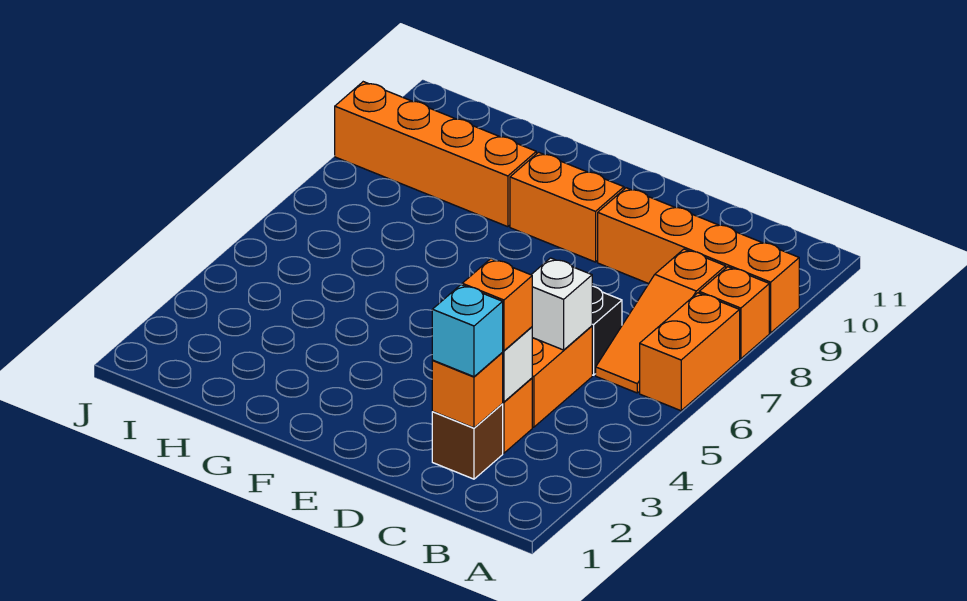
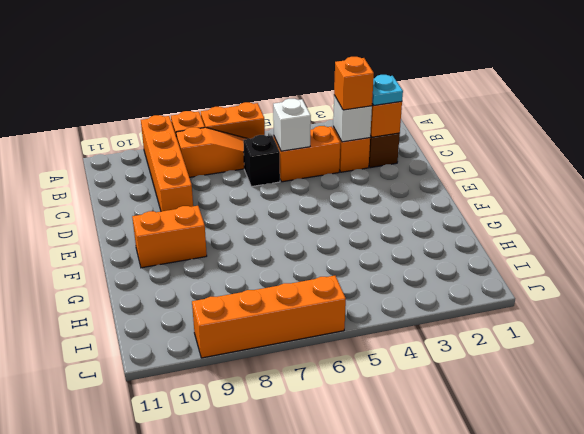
cyan brick C2 level 3 -> cyan plate C2 level 3
orange brick E9:F9 level 1 -> orange brick F9:F10 level 1
orange brick G9:J9 level 1 -> orange brick J6:J9 level 1

